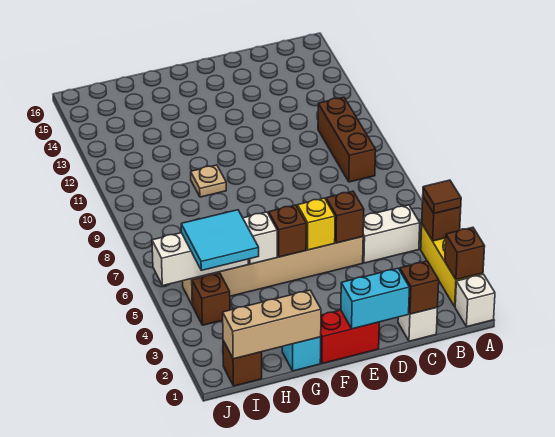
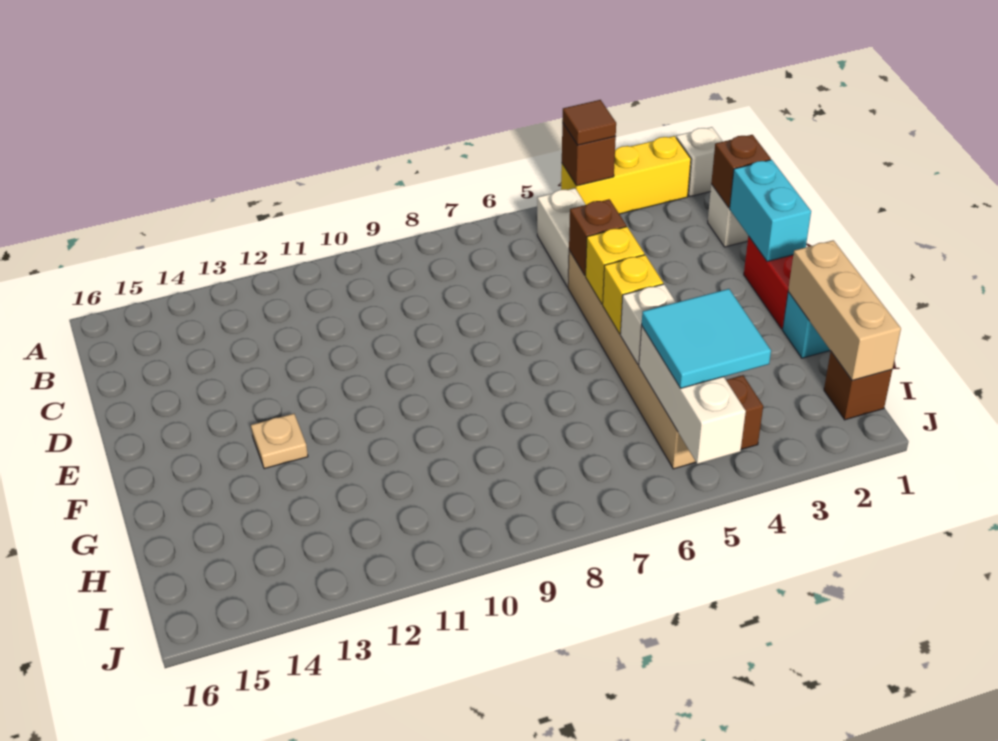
brown brick A2 level 2 -> none
brown brick B9:B11 level 1 -> none
brown brick F5 level 2 -> yellow brick F5 level 2
tan plate G10 level 1 -> tan plate F13 level 1

